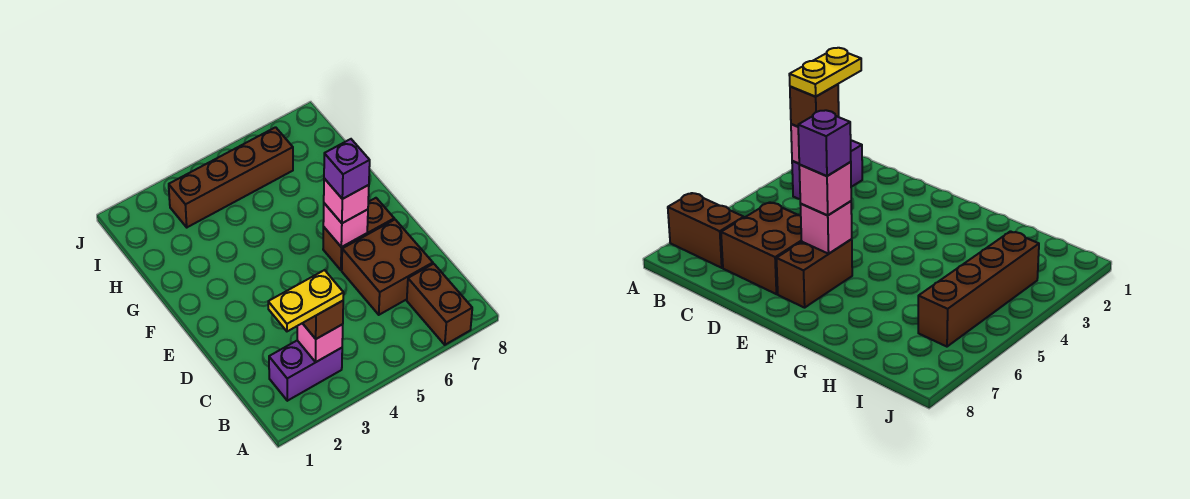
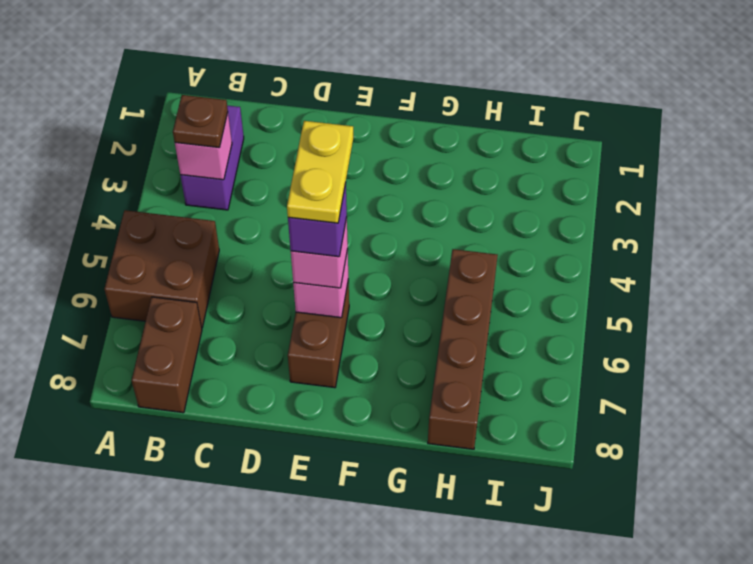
brown brick A7:B7 level 1 -> brown brick B7:B8 level 1
yellow plate B2:B3 level 4 -> yellow plate E5:E6 level 5
brown brick B3 level 3 -> brown plate B3 level 3
brown brick C6:D7 level 1 -> brown brick A5:B6 level 1
brown brick I3:I6 level 1 -> brown brick H5:H8 level 1

